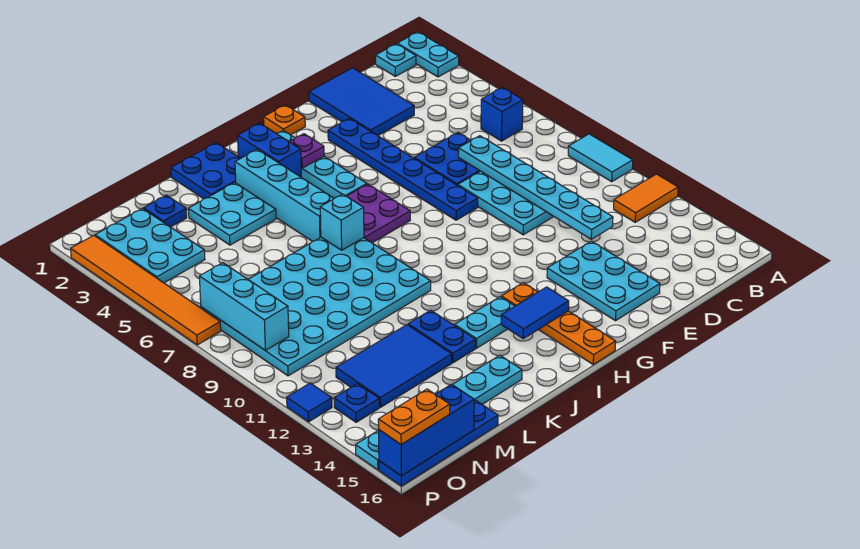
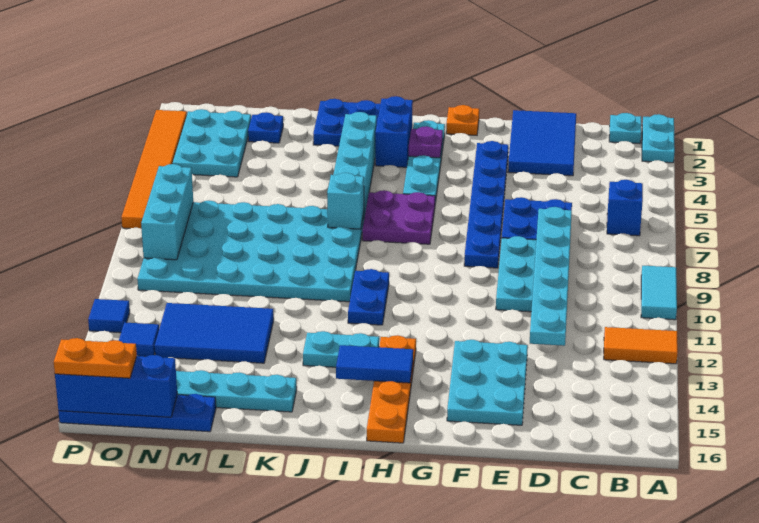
cyan plate K3:L4 level 1 -> none
blue plate K12:K13 level 1 -> blue plate I10:I11 level 1
blue plate O13 level 1 -> blue tile O13 level 1

